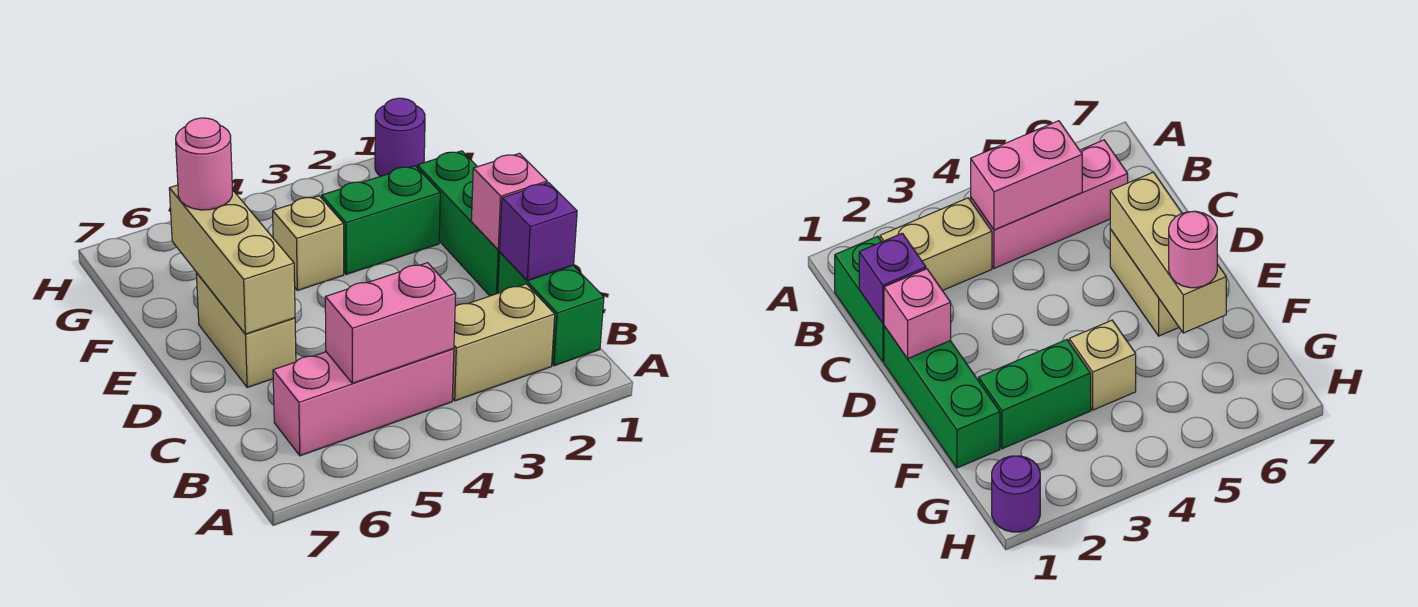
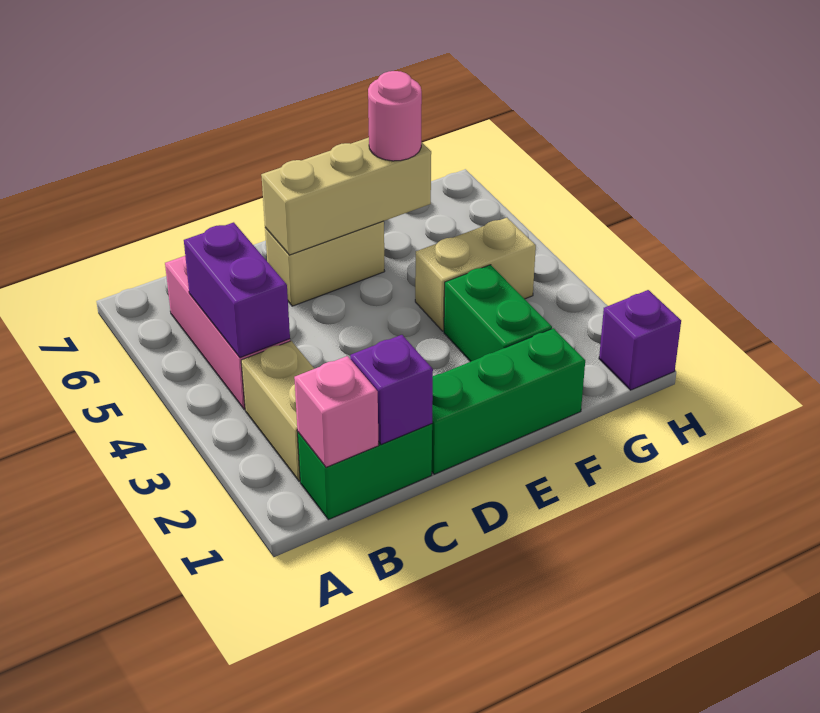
pink brick B4:B5 level 2 -> purple brick B4:B5 level 2
pink brick D1 level 2 -> pink brick B1 level 2
tan brick F4 level 1 -> tan brick F4:G4 level 1
purple round brick H1 level 1 -> purple brick H1 level 1

